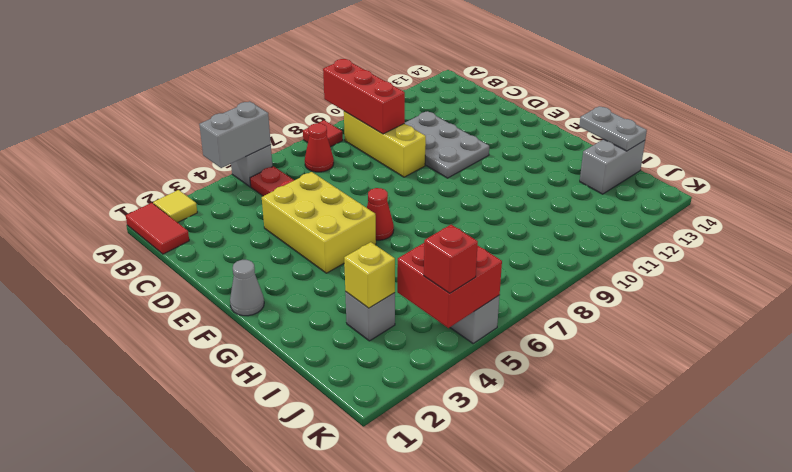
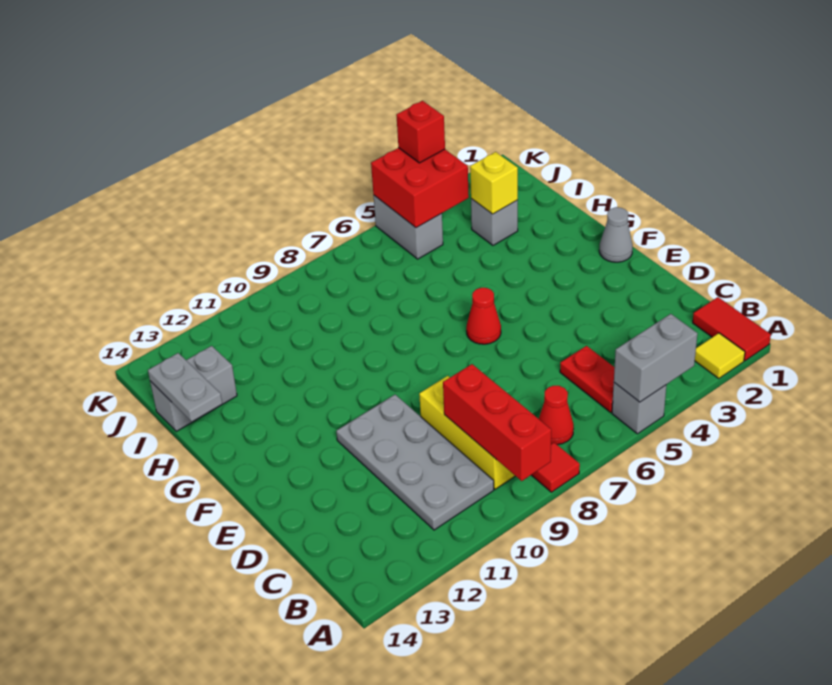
grey plate C10:E11 level 1 -> grey plate B10:E11 level 1
yellow brick D4:F5 level 1 -> none

